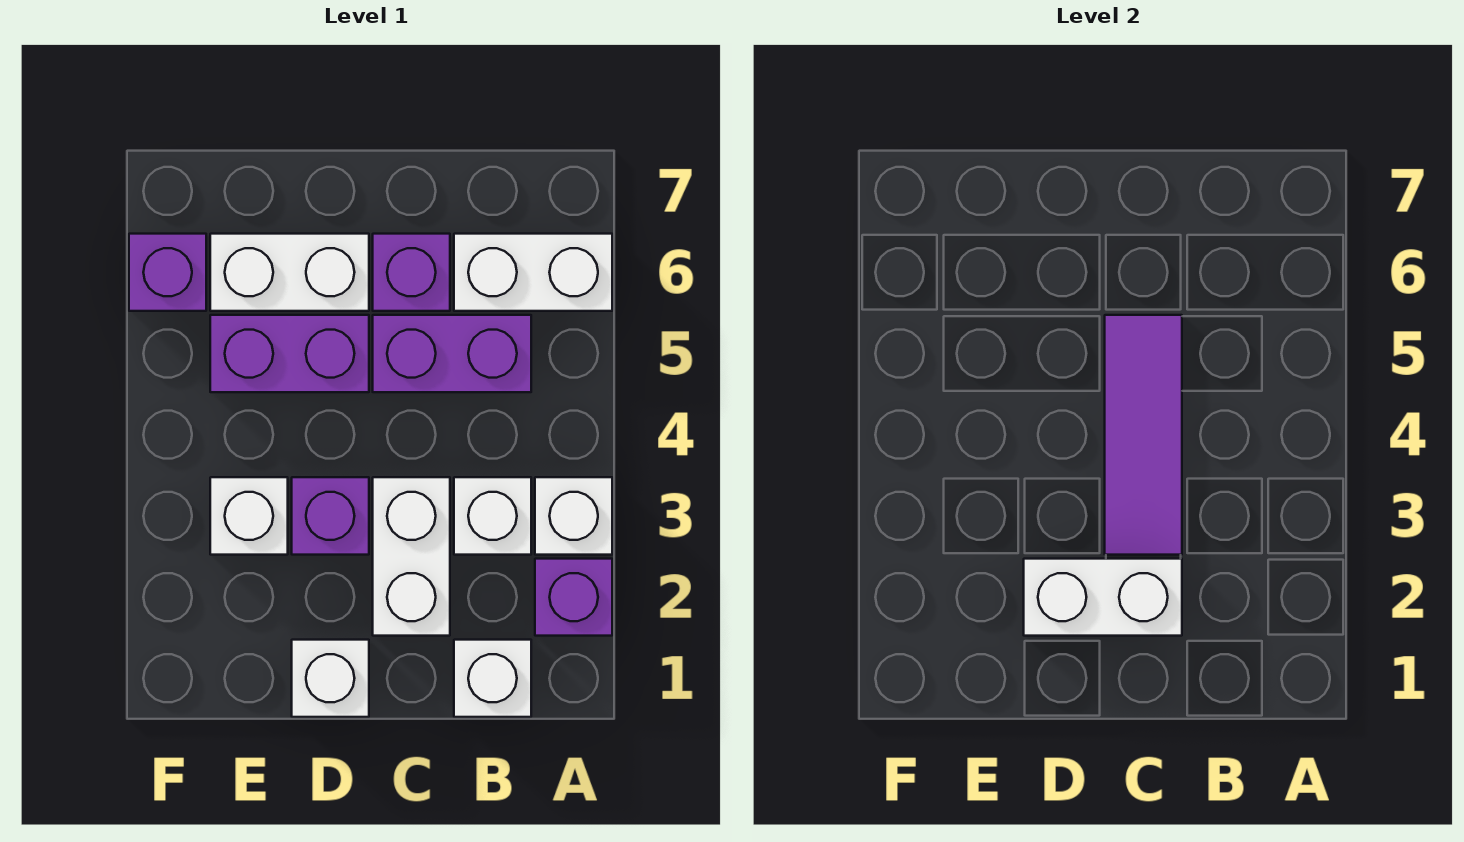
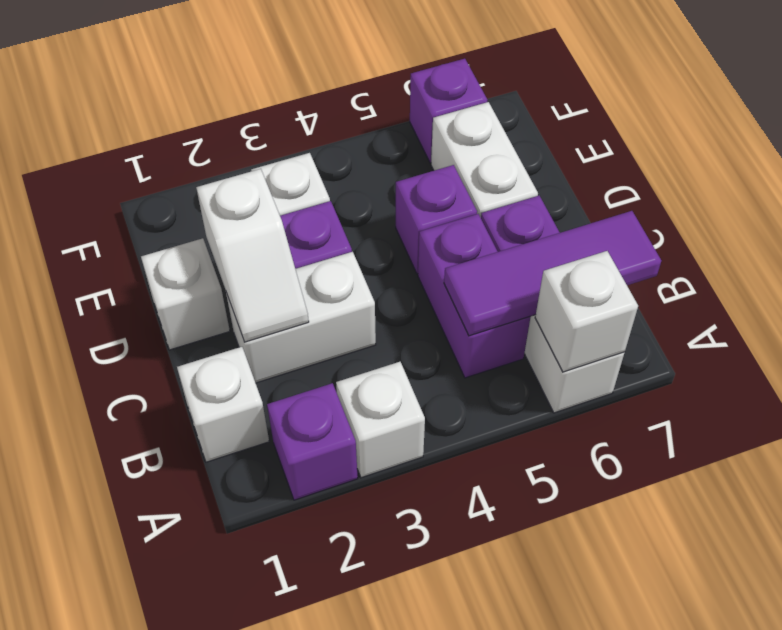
white brick B3 level 1 -> white brick A6 level 2
white brick C2:D2 level 2 -> white slope C2:D2 level 2 top D
purple tile C3:C5 level 2 -> purple tile B5:B7 level 2
purple brick D5:E5 level 1 -> purple brick D5 level 1

